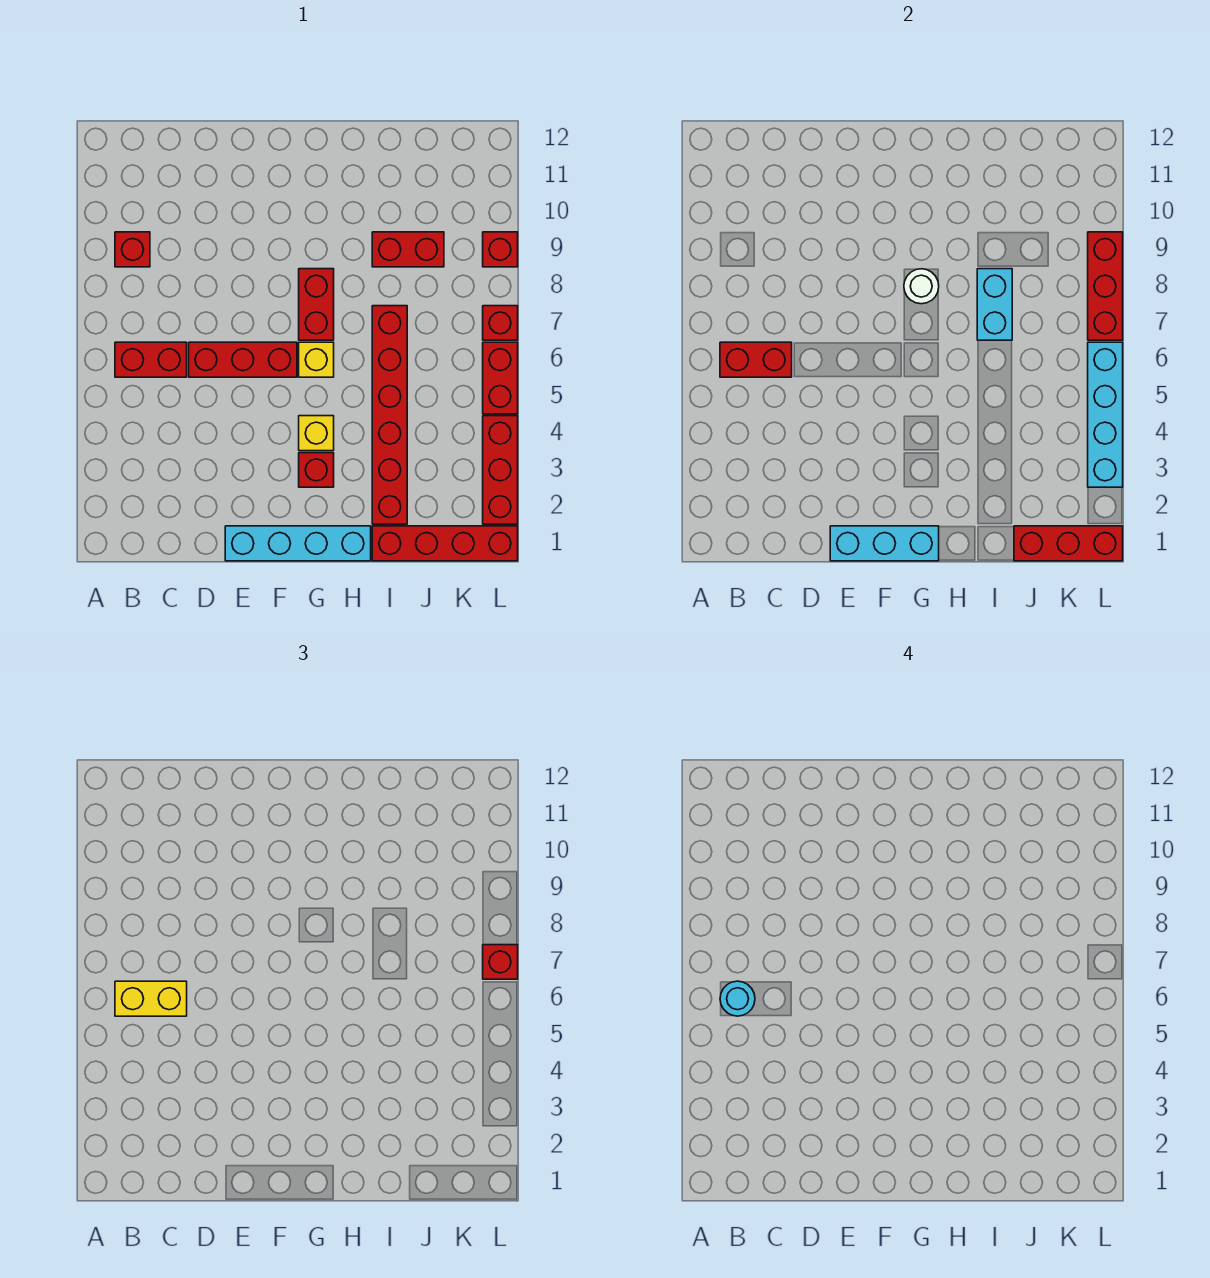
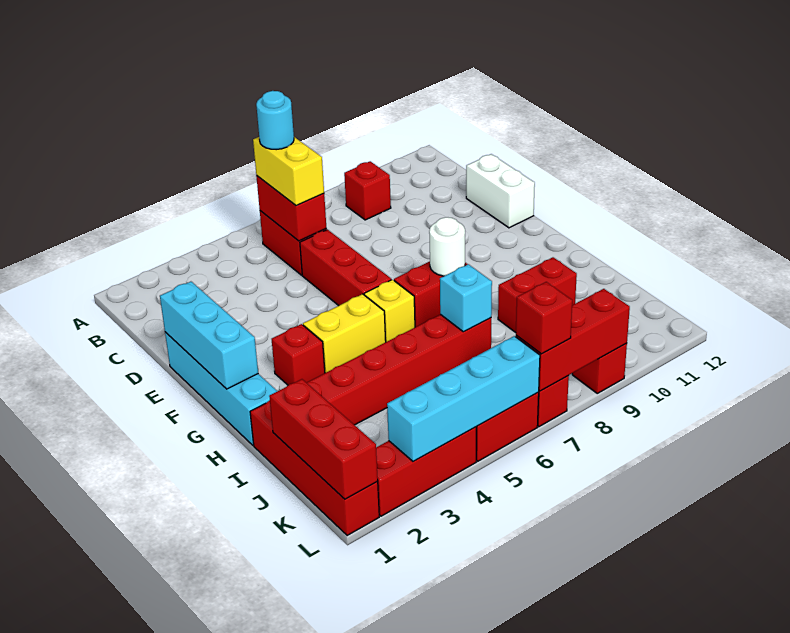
none -> white brick D12:E12 level 1
yellow brick G4 level 1 -> yellow brick G4:G5 level 1
cyan brick I7:I8 level 2 -> cyan brick I7 level 2
red brick I9:J9 level 1 -> red brick I9:I10 level 1

